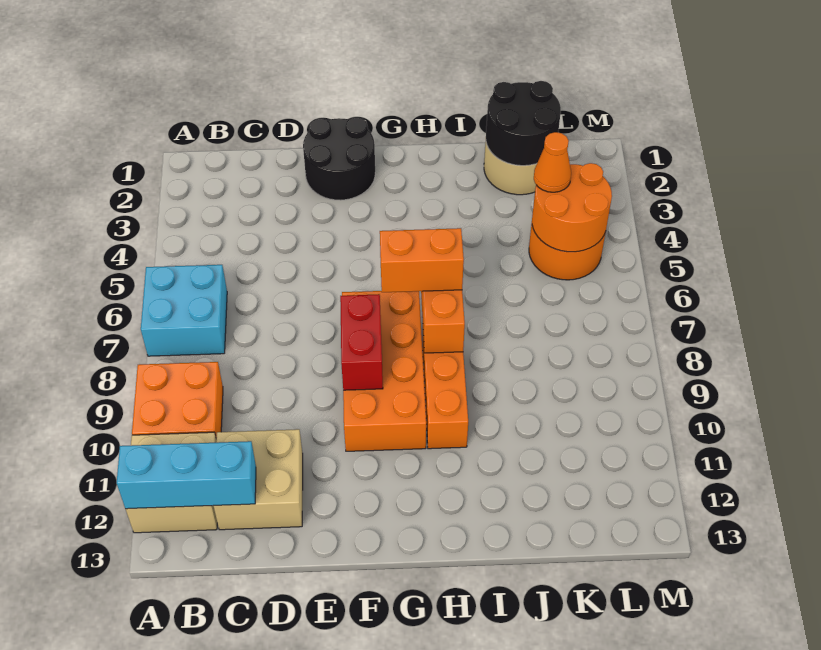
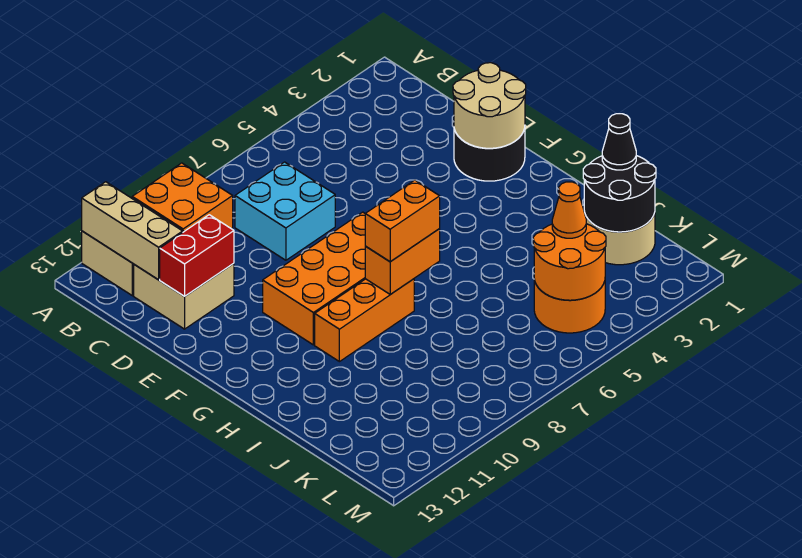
cyan brick A6:B7 level 1 -> cyan brick C7:D8 level 1
cyan brick A12:C12 level 2 -> tan brick A12:C12 level 2
none -> tan round brick E1:F2 level 2
red brick F8:F9 level 2 -> red brick D11:D12 level 2
orange brick G7:H7 level 3 -> orange brick H7:H8 level 3
none -> black cone J1 level 3

